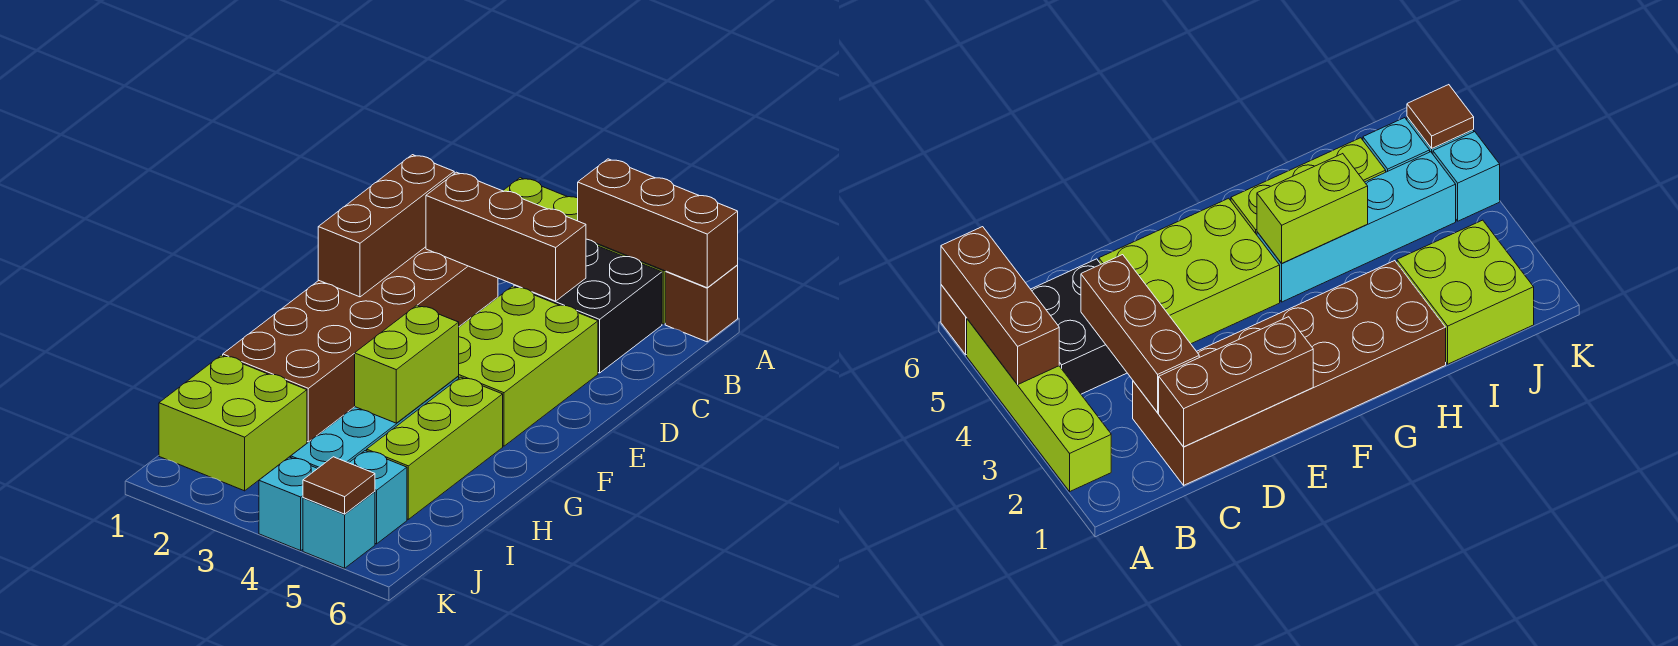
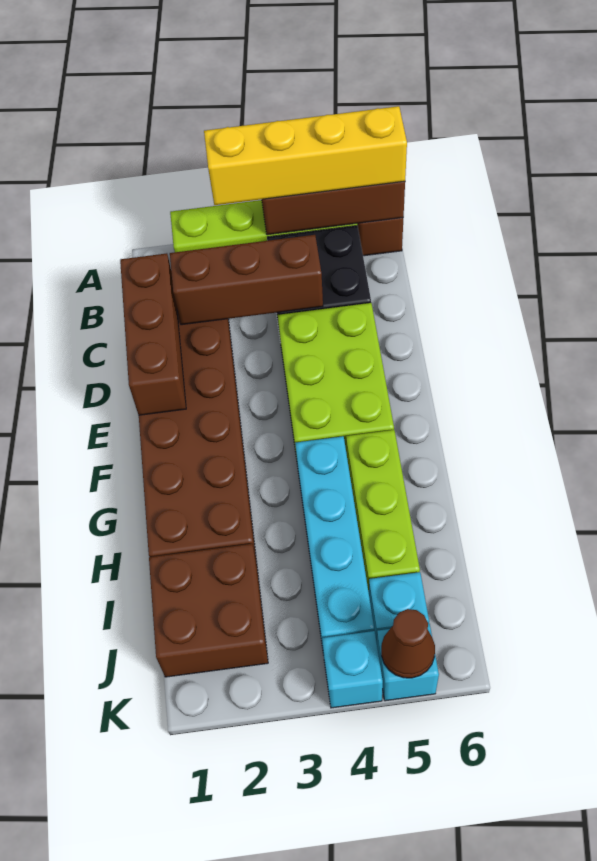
none -> yellow brick A3:A6 level 3
lime brick G4:H4 level 2 -> none
lime brick I1:J2 level 1 -> brown brick I1:J2 level 1
brown tile K5 level 2 -> brown cone K5 level 2

